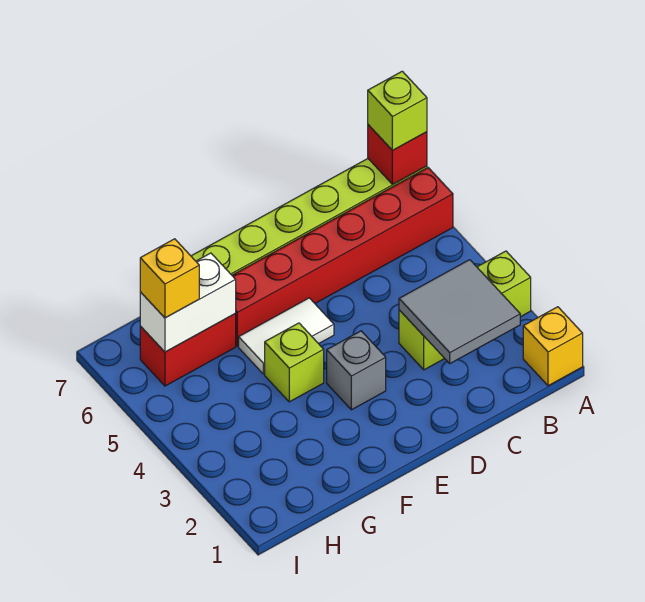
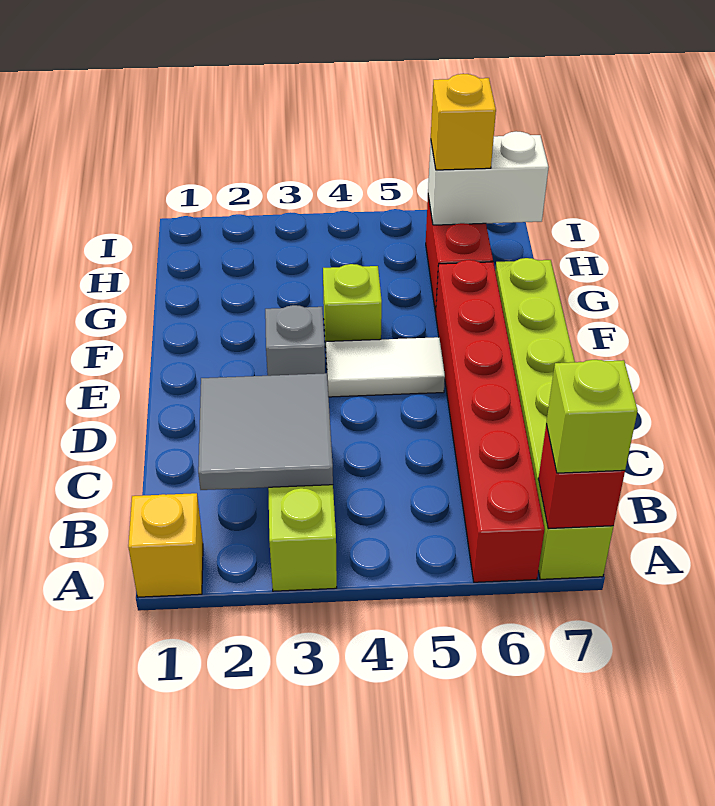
white tile E5:F5 level 1 -> white tile E4:E5 level 1
white brick G6:H6 level 2 -> white brick H6:H7 level 2

